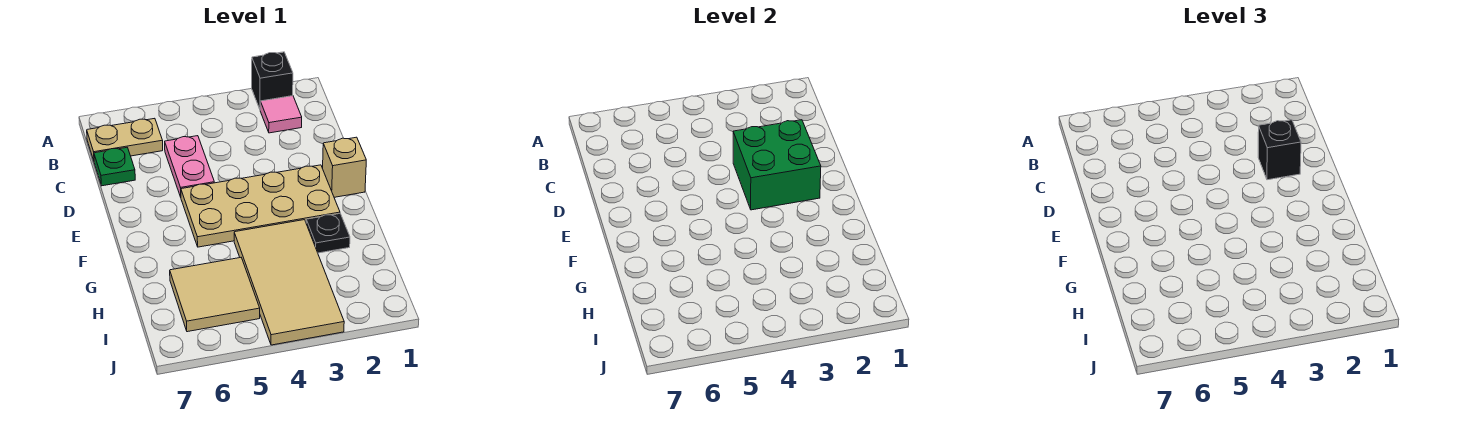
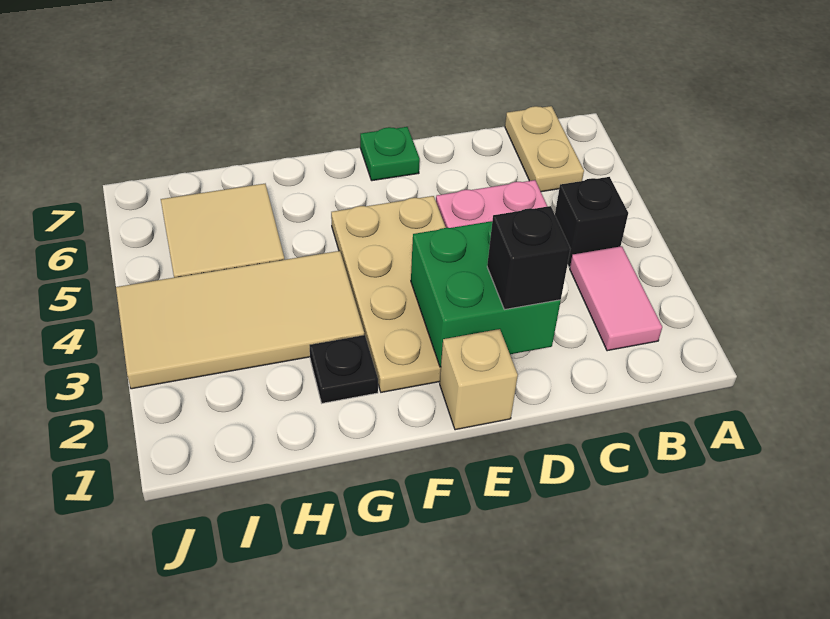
black brick A2 level 1 -> black brick B4 level 1
pink tile B2 level 1 -> pink tile B2:B3 level 1
green plate C7 level 1 -> green plate E7 level 1

